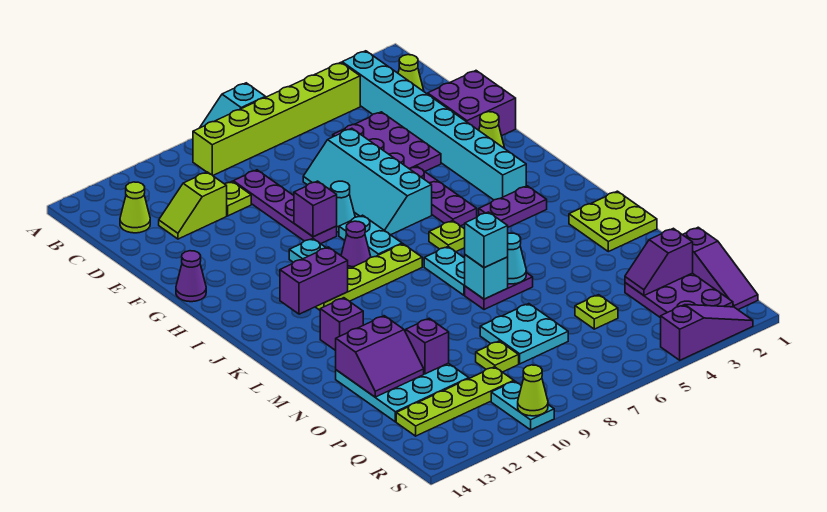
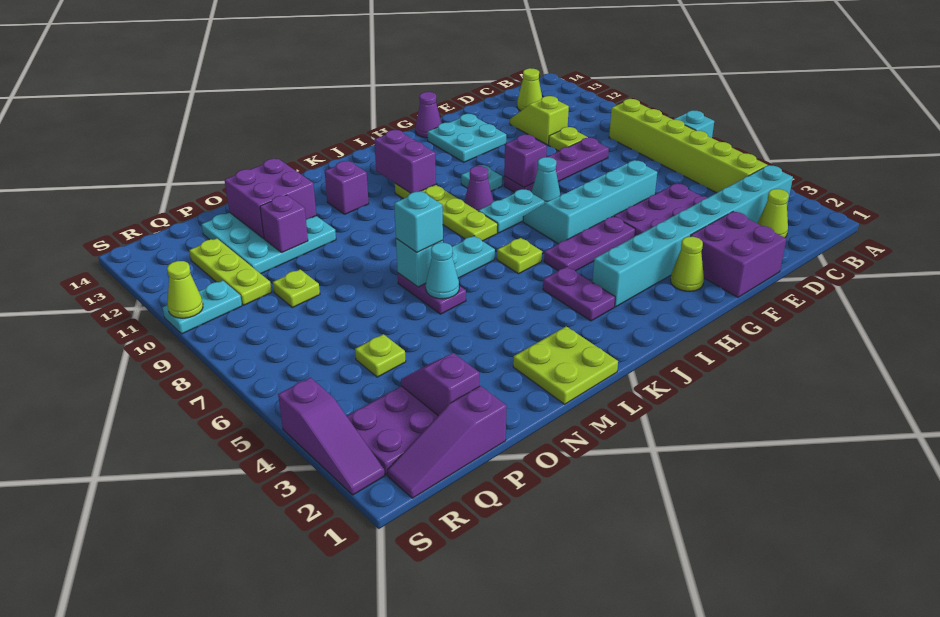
purple slope N12:O13 level 2 top N -> purple brick N12:O13 level 2
cyan plate O7:P8 level 1 -> cyan plate F12:G13 level 1
lime plate Q10:Q13 level 1 -> lime plate Q10:Q12 level 1

